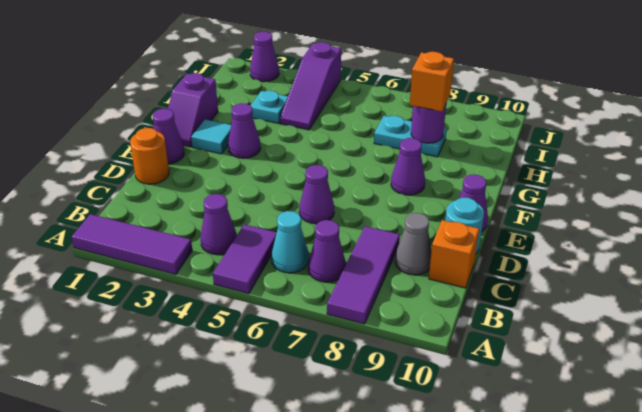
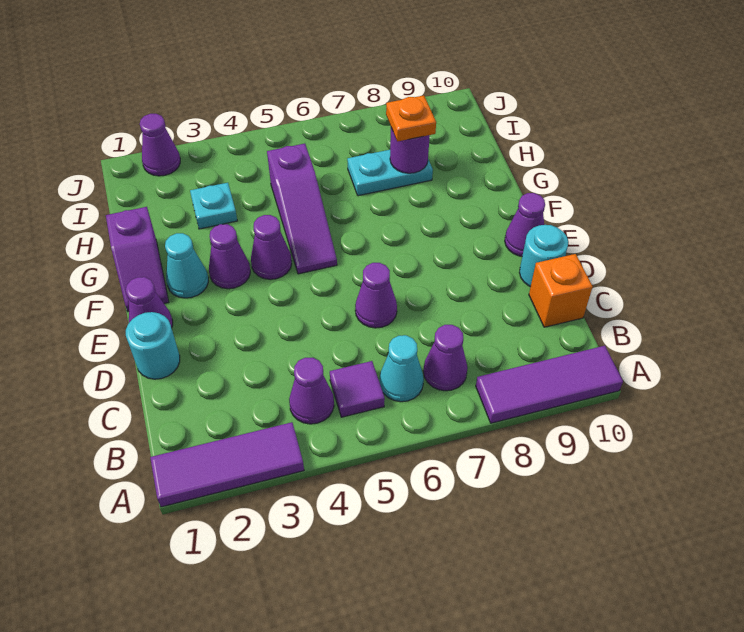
purple tile A5:B5 level 1 -> purple tile B5 level 1
purple tile A8:C8 level 1 -> purple tile A8:A10 level 1
grey cone C9 level 1 -> none
orange round brick D1 level 1 -> cyan round brick D1 level 1
cyan tile F2 level 1 -> cyan cone F2 level 1
purple cone F8 level 1 -> purple cone F4 level 1
purple slope H4:J4 level 1 top J -> purple slope F5:H5 level 1 top H
orange brick H8 level 3 -> orange plate H8 level 3

